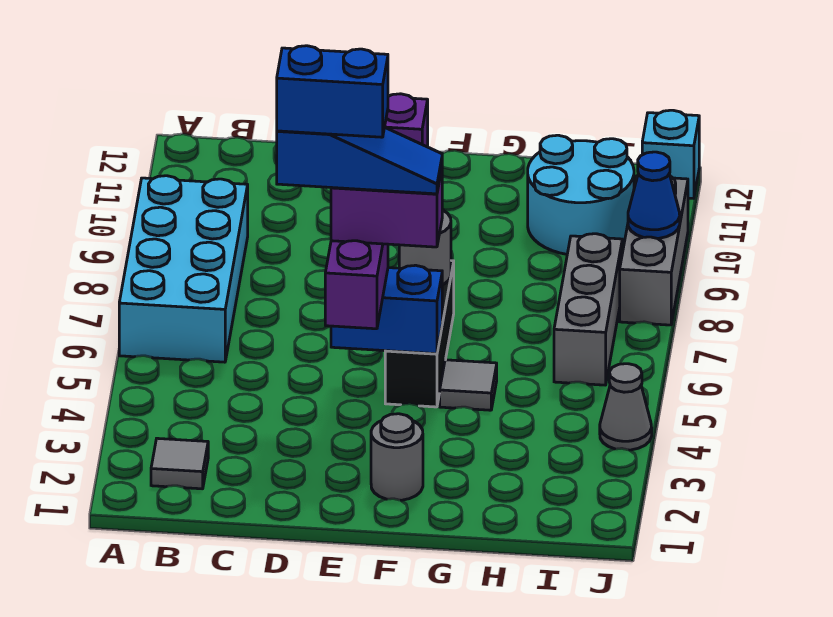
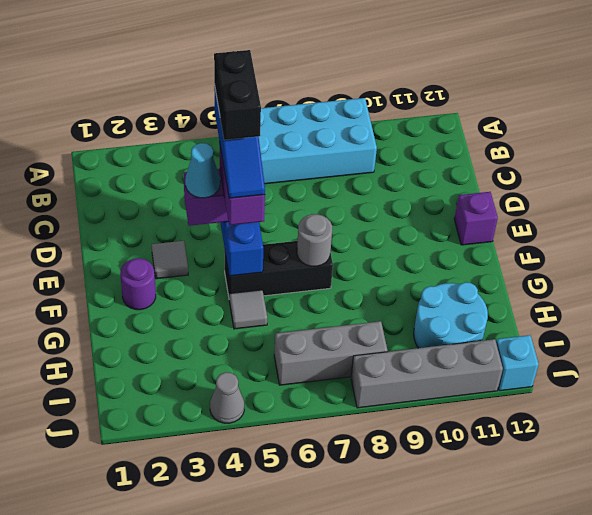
grey tile B2 level 1 -> grey tile E3 level 1
blue brick D5:E5 level 6 -> black brick D5:E5 level 6
none -> cyan cone E4 level 4
grey round brick F2 level 1 -> purple round brick F2 level 1
grey brick J8:J10 level 1 -> grey brick J8:J11 level 1
blue cone J9 level 2 -> none

